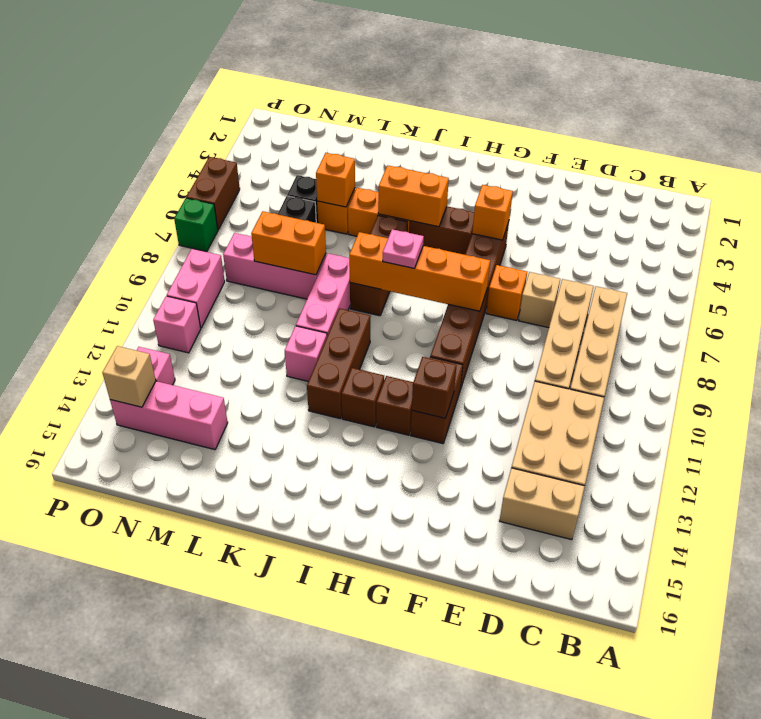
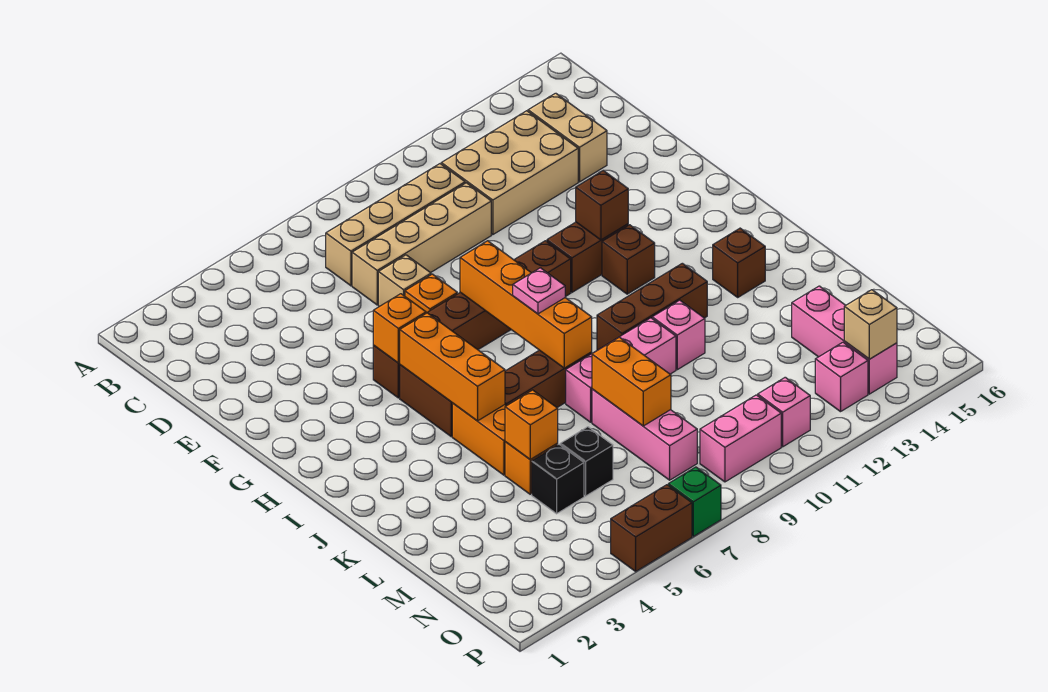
orange brick I5:J5 level 2 -> orange brick H5:J5 level 2
brown brick I12 level 1 -> brown brick J14 level 1

